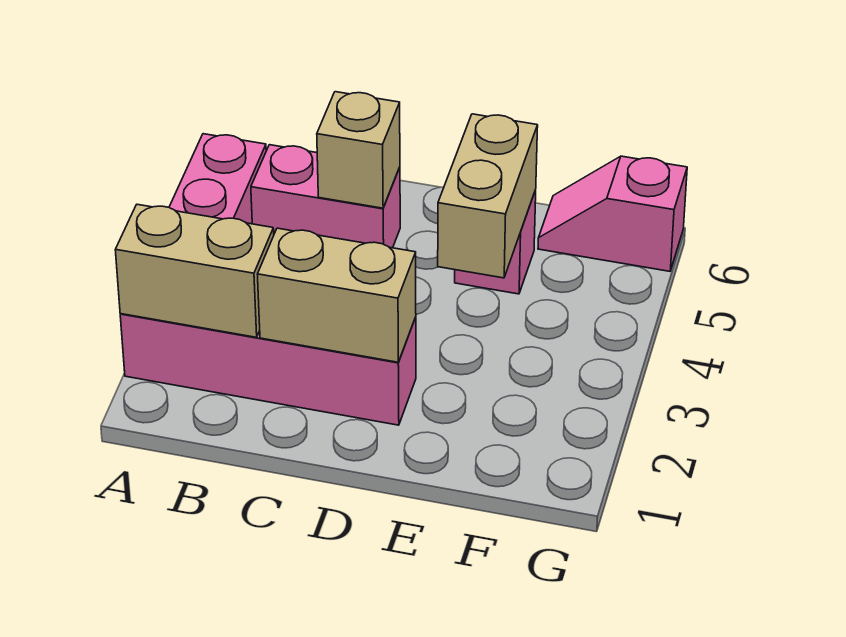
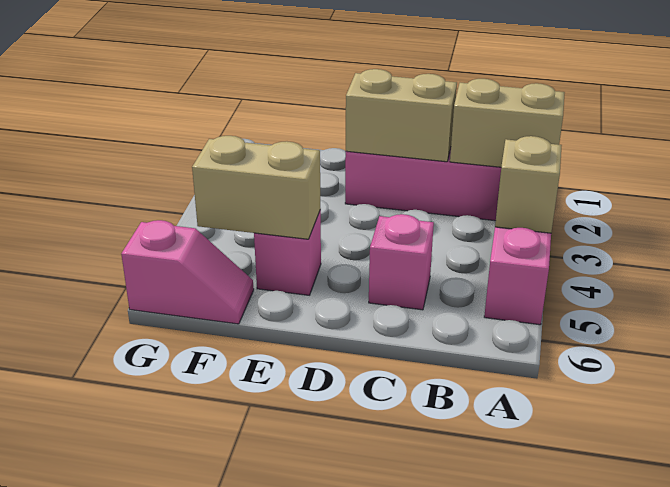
pink brick B5:C5 level 1 -> pink brick C5 level 1
tan brick C5 level 2 -> tan brick A4 level 2
tan brick E4:E5 level 2 -> tan brick E5:F5 level 2

